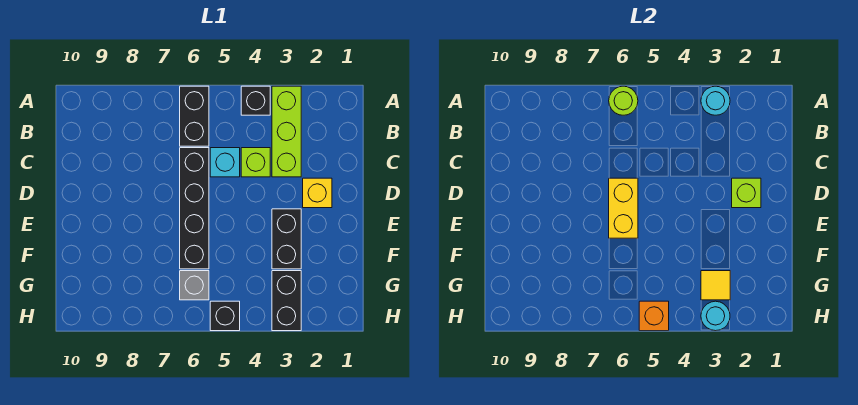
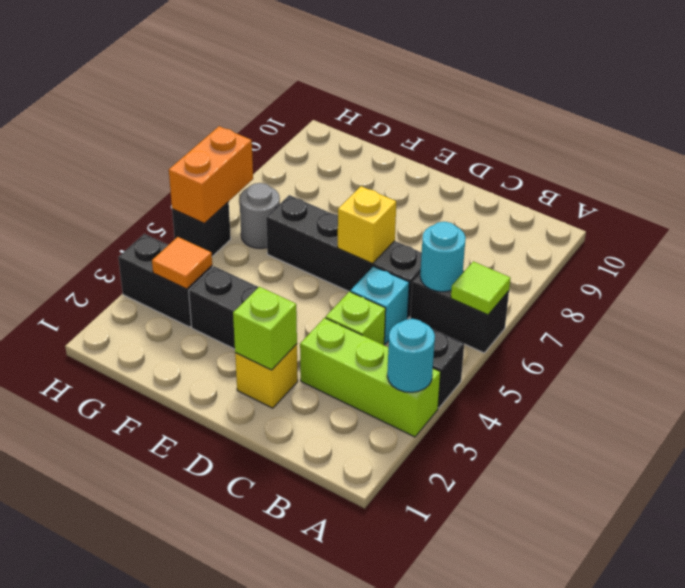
lime round brick A6 level 2 -> lime tile A6 level 2
yellow brick D6:E6 level 2 -> yellow brick D6 level 2
yellow tile G3 level 2 -> orange tile G3 level 2
grey brick G6 level 1 -> grey round brick G6 level 1
cyan round brick H3 level 2 -> cyan round brick B6 level 2
orange brick H5 level 2 -> orange brick H5:H6 level 2

